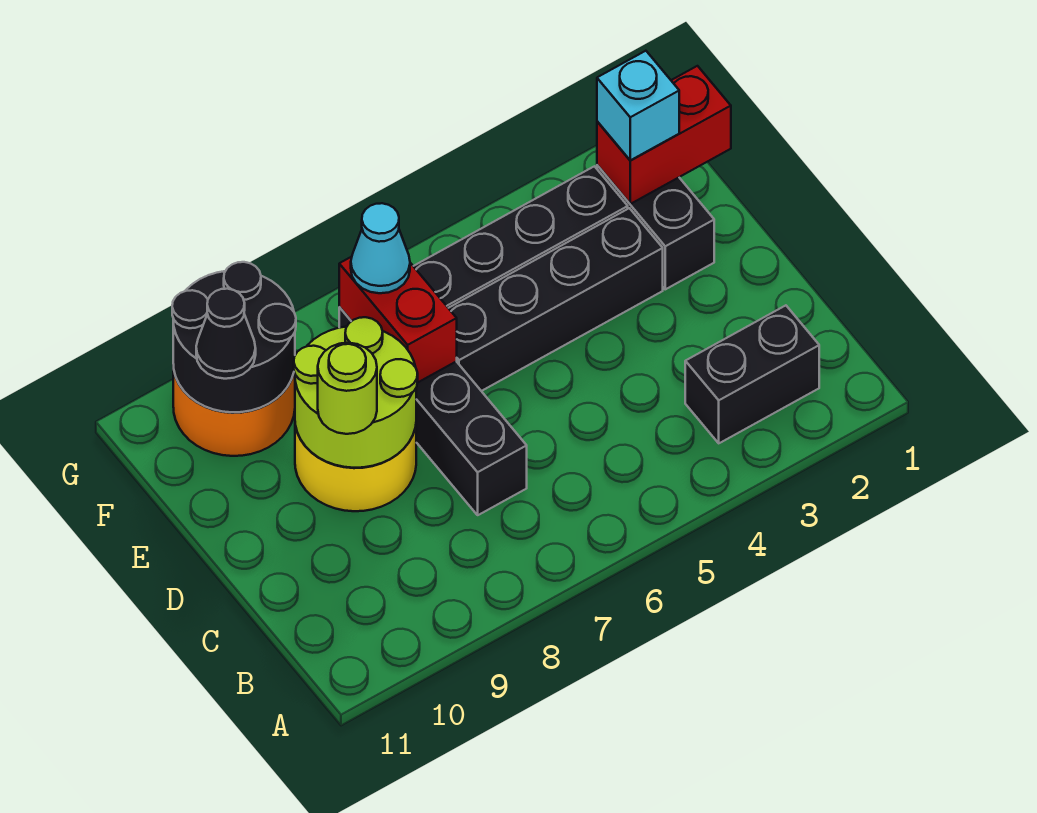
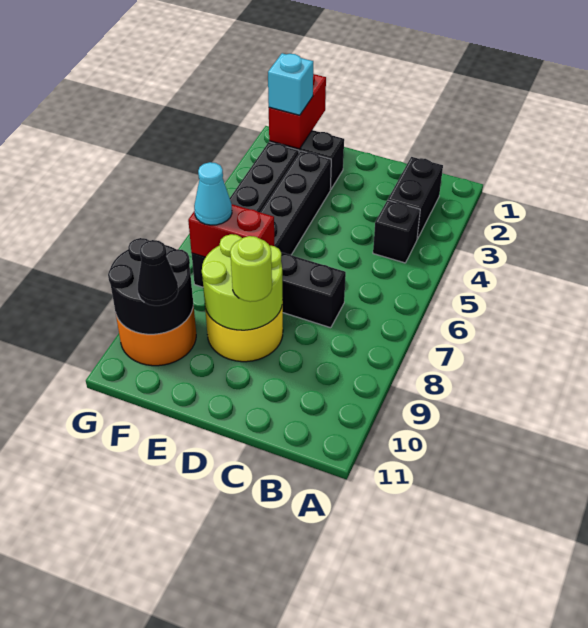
none -> black brick B4 level 1

